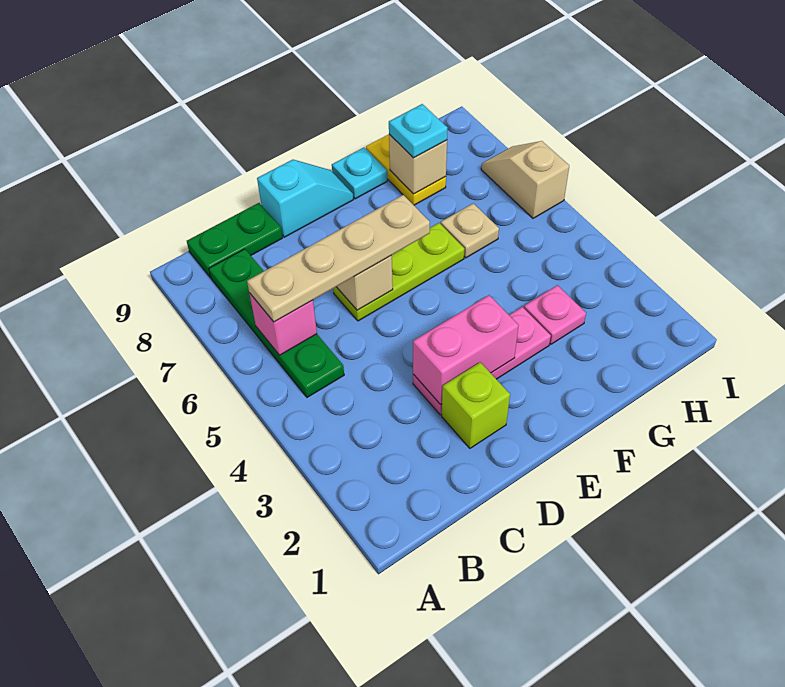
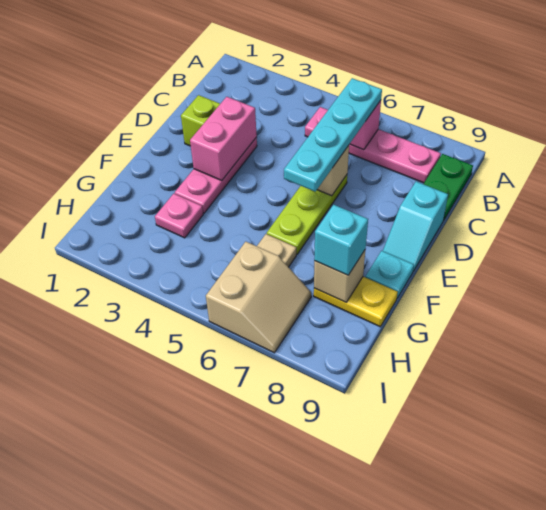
green plate B5:B8 level 1 -> pink plate B5:B8 level 1
tan plate B6:E6 level 3 -> cyan plate B6:E6 level 3
cyan plate G8 level 3 -> cyan brick G8 level 3
tan slope I6:I7 level 1 top 6 -> tan slope H6:I7 level 1 top 6

